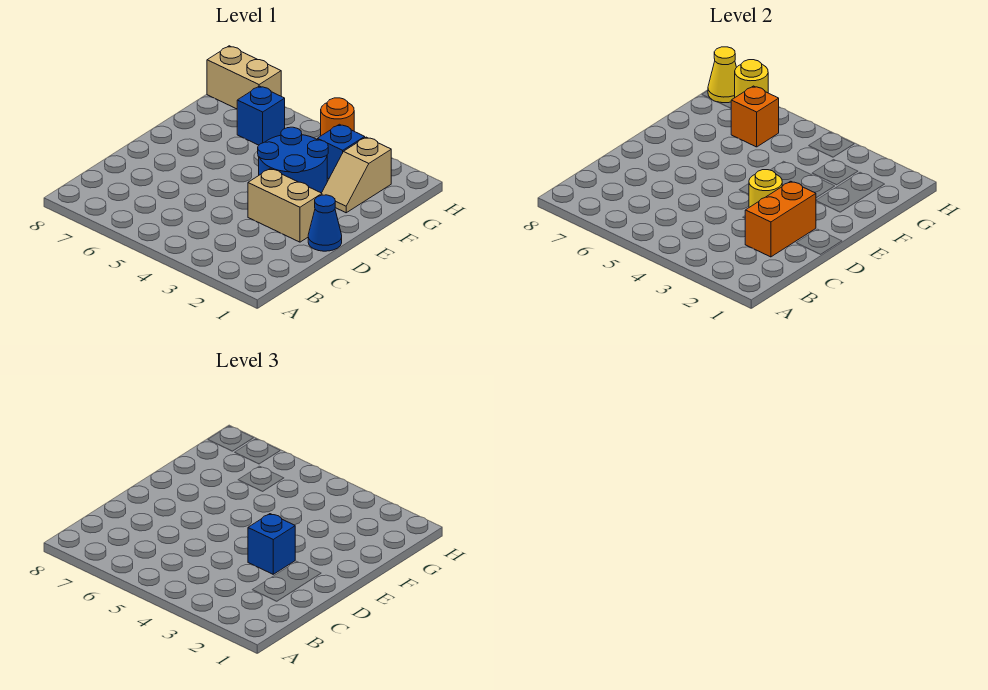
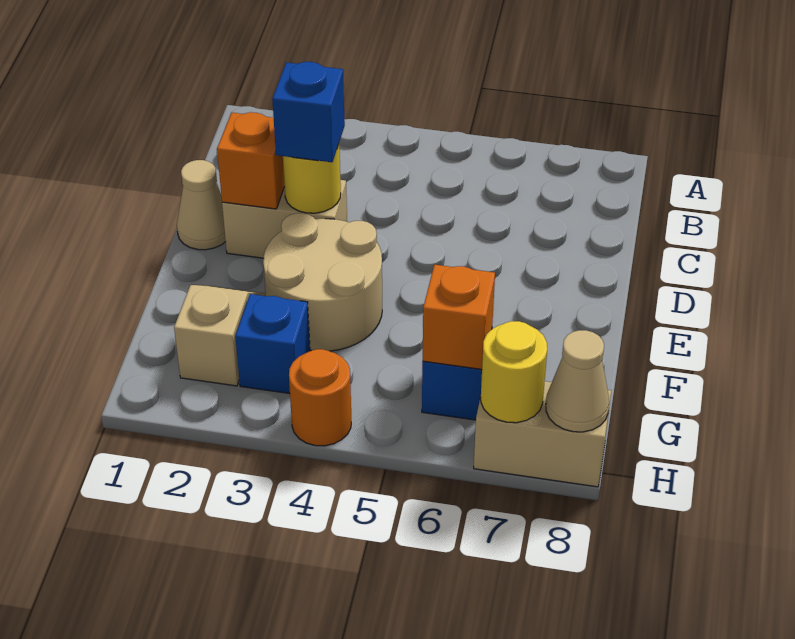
orange brick C2:D2 level 2 -> orange brick D2 level 2
blue cone D1 level 1 -> tan cone D1 level 1
blue round brick E3:F4 level 1 -> tan round brick E3:F4 level 1
yellow cone H8 level 2 -> tan cone H8 level 2

